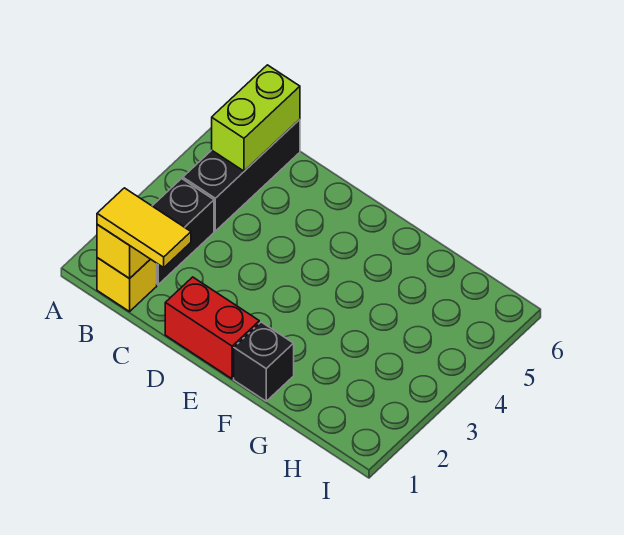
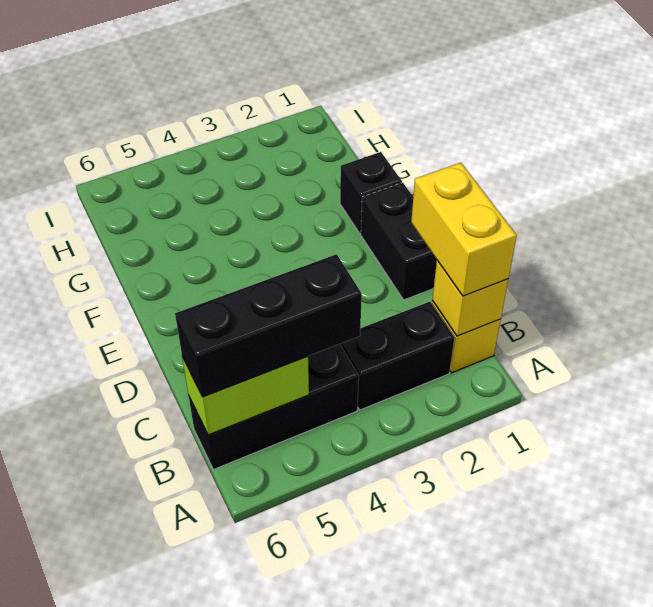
yellow tile B1:C1 level 3 -> yellow brick B1:C1 level 3
none -> black brick B4:B6 level 3
red brick D1:E1 level 1 -> black brick D1:E1 level 1

